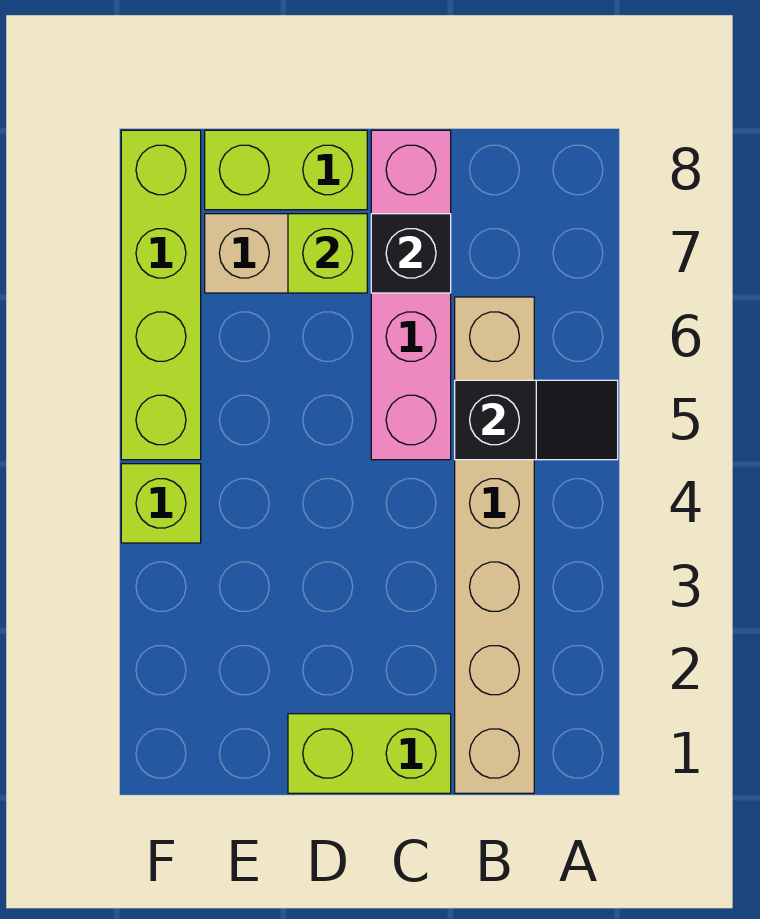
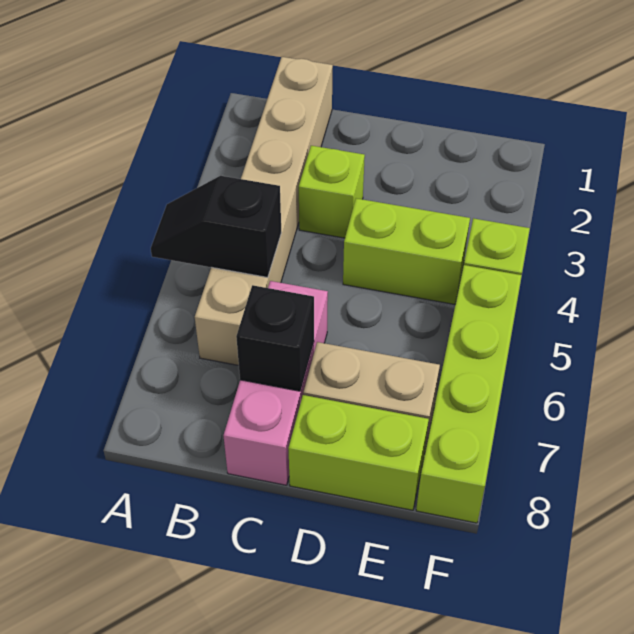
lime brick C1:D1 level 1 -> lime brick D4:E4 level 1
pink brick C5:C8 level 1 -> pink brick C6:C8 level 1
lime brick D7 level 2 -> lime brick C3 level 1

